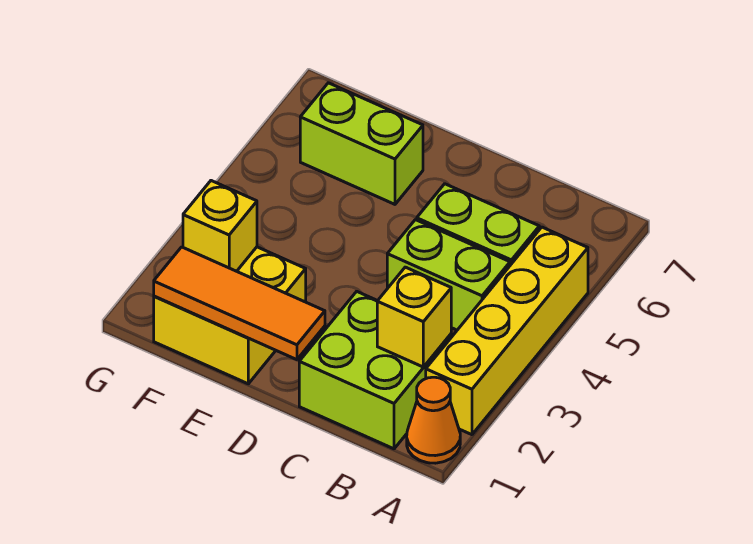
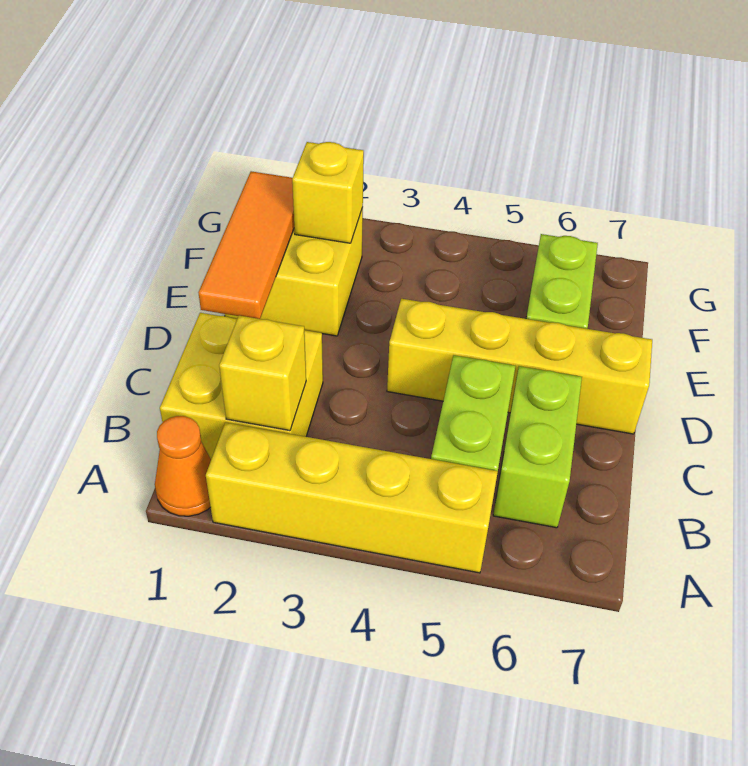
lime brick B1:C2 level 1 -> yellow brick B1:C2 level 1
lime brick B4:C4 level 1 -> lime brick B6:C6 level 1
none -> yellow brick D4:D7 level 1

